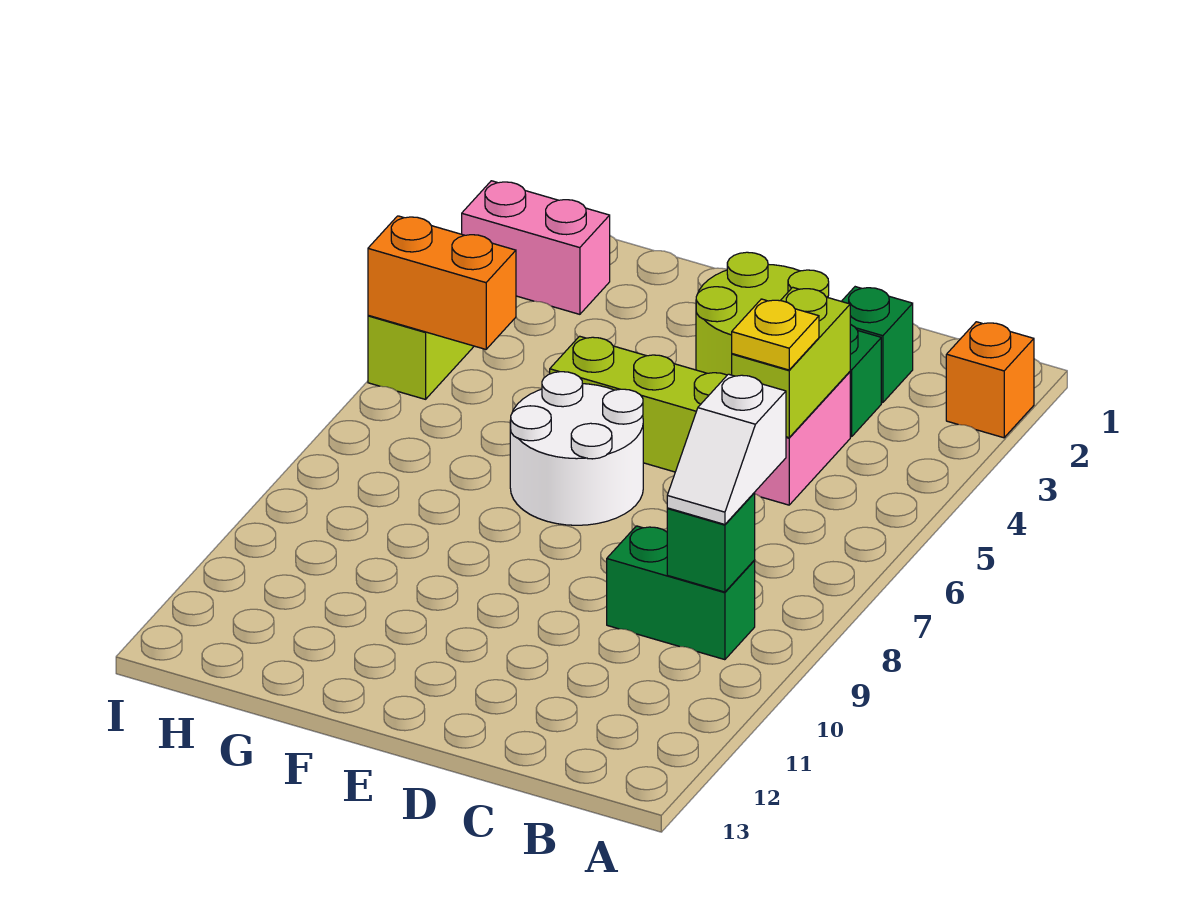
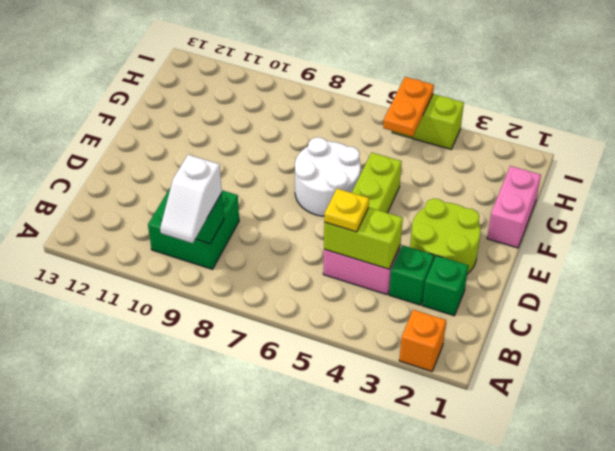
white slope B8:B9 level 3 top 8 -> white slope A9:B9 level 3 top B
green brick B9:C9 level 1 -> green brick B9:C10 level 1
pink brick H2:I2 level 1 -> pink brick F1:G1 level 1
orange brick H5:I5 level 2 -> orange plate H5:I5 level 2

